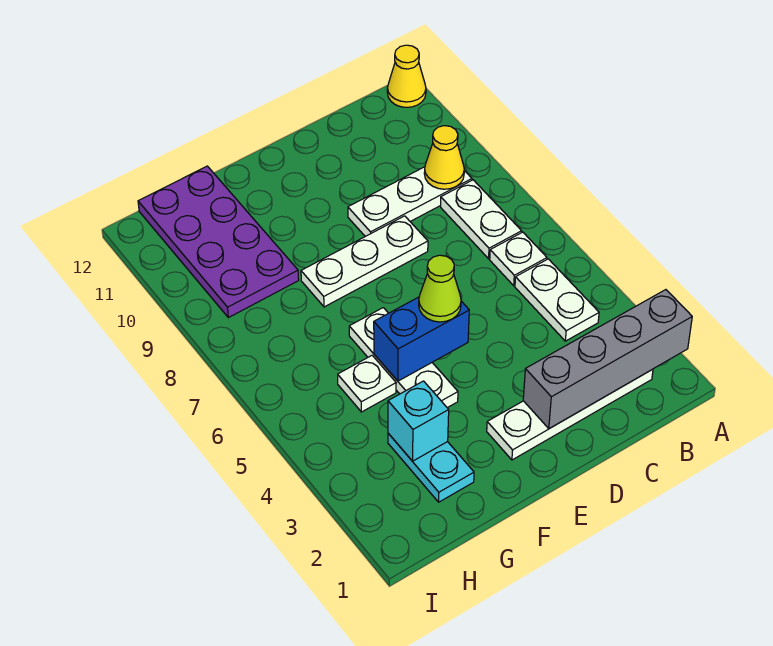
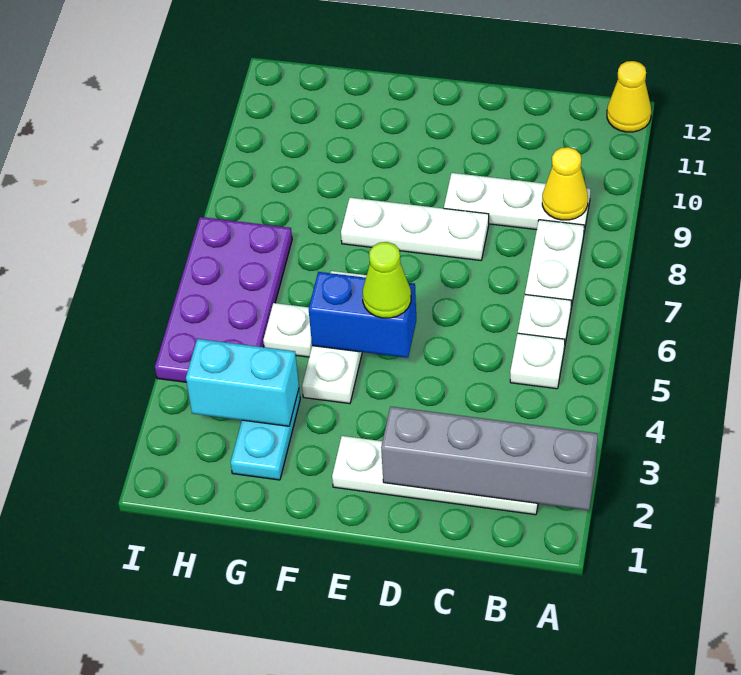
white plate B4:B5 level 1 -> white plate B5 level 1
cyan brick G3 level 2 -> cyan brick G3:H3 level 2
purple plate G9:H12 level 1 -> purple plate H4:I7 level 1

